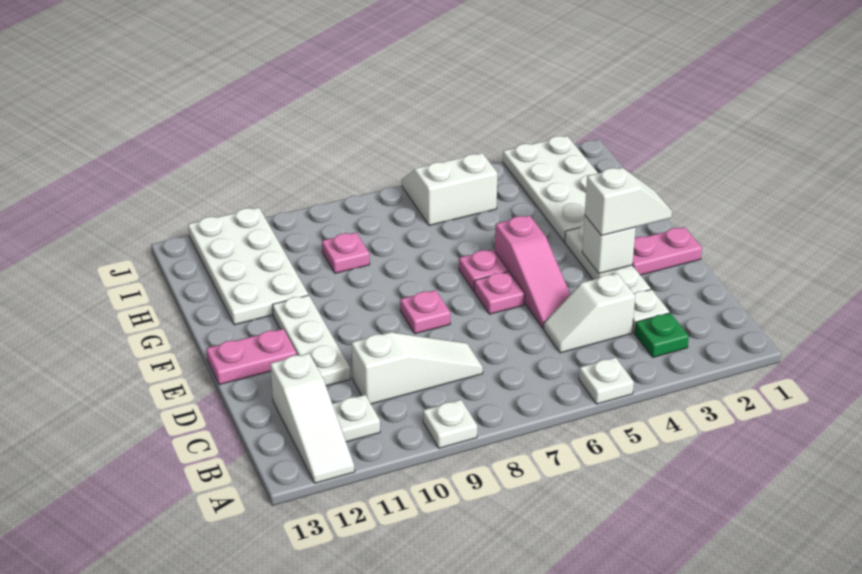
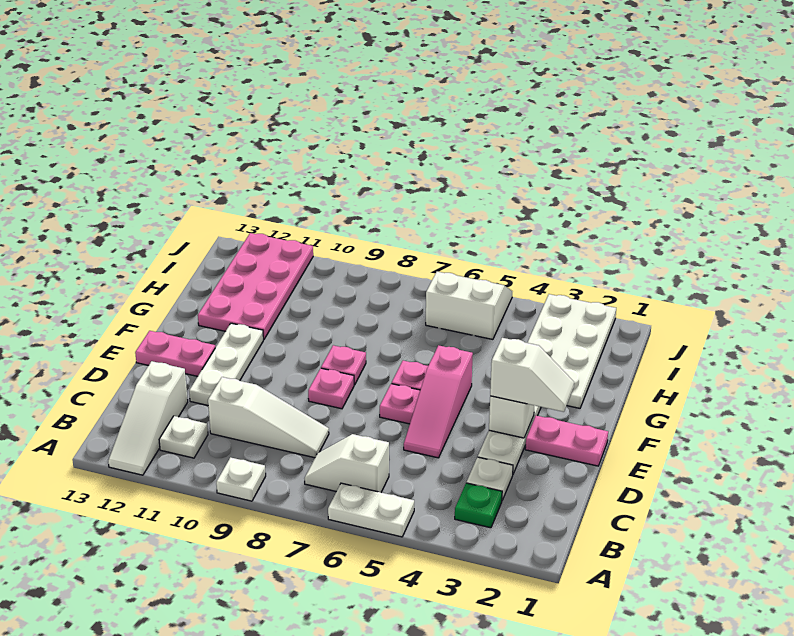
white plate A5 level 1 -> white plate A5:A6 level 1
white slope C4:C5 level 1 top 4 -> white slope B6:B7 level 1 top 6
white plate G11:J12 level 1 -> pink plate G11:J12 level 1
pink plate H9 level 1 -> pink plate F8 level 1

